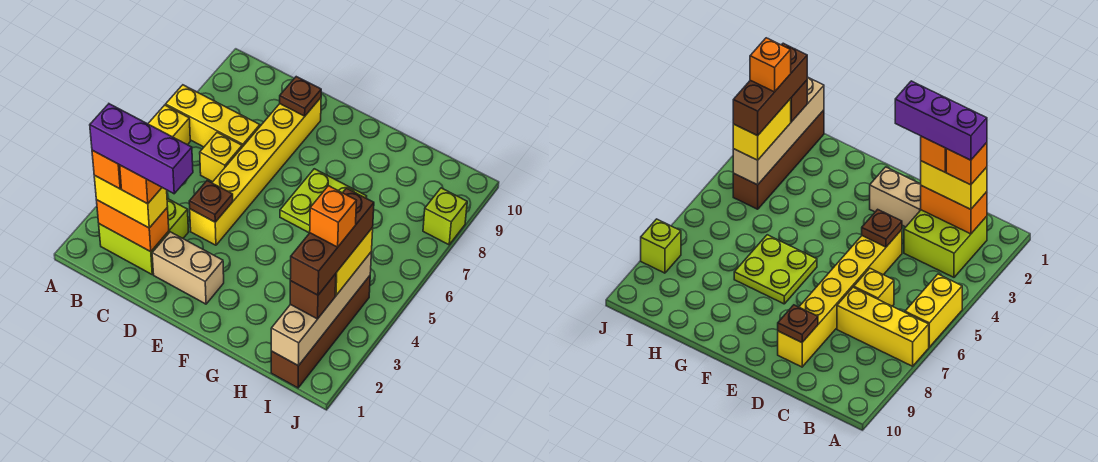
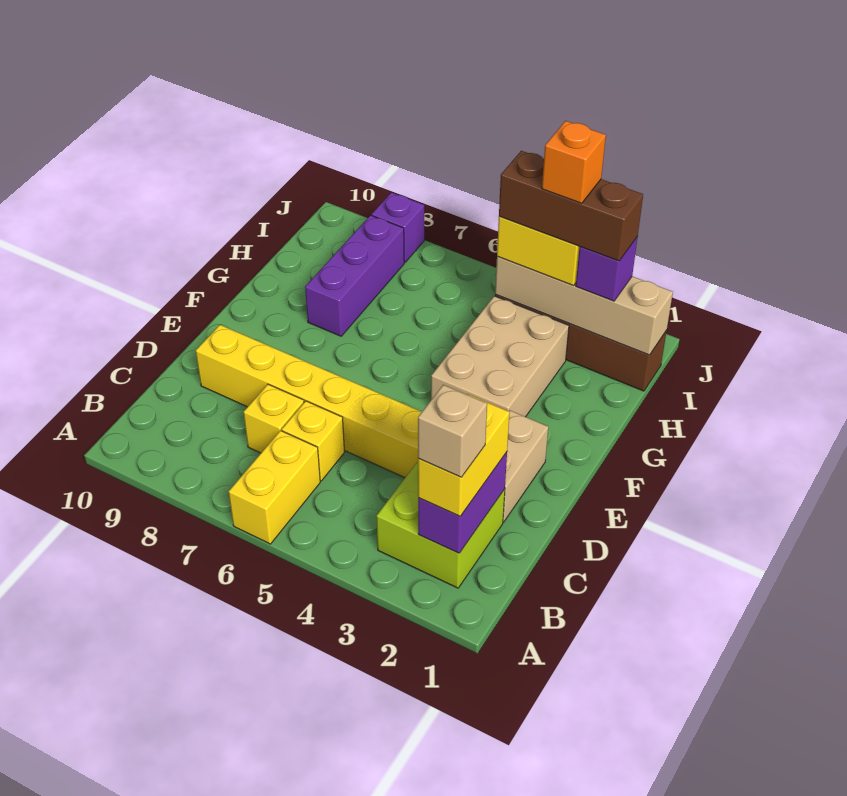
yellow brick A5:A6 level 1 -> yellow brick A6:B6 level 1
yellow brick A7:C7 level 1 -> yellow brick C7 level 1
orange brick B2:C2 level 2 -> purple brick B2:C2 level 2
orange brick B2 level 4 -> tan brick B2 level 4
purple brick B2:D2 level 5 -> purple brick G8:I8 level 1
orange brick C2 level 4 -> none
brown plate D4 level 2 -> none
brown plate D9 level 2 -> none
none -> tan brick F3:H4 level 1
lime plate F6:G7 level 1 -> none
brown brick I2 level 3 -> purple brick I2 level 3
lime brick J8 level 1 -> purple brick J8 level 1

